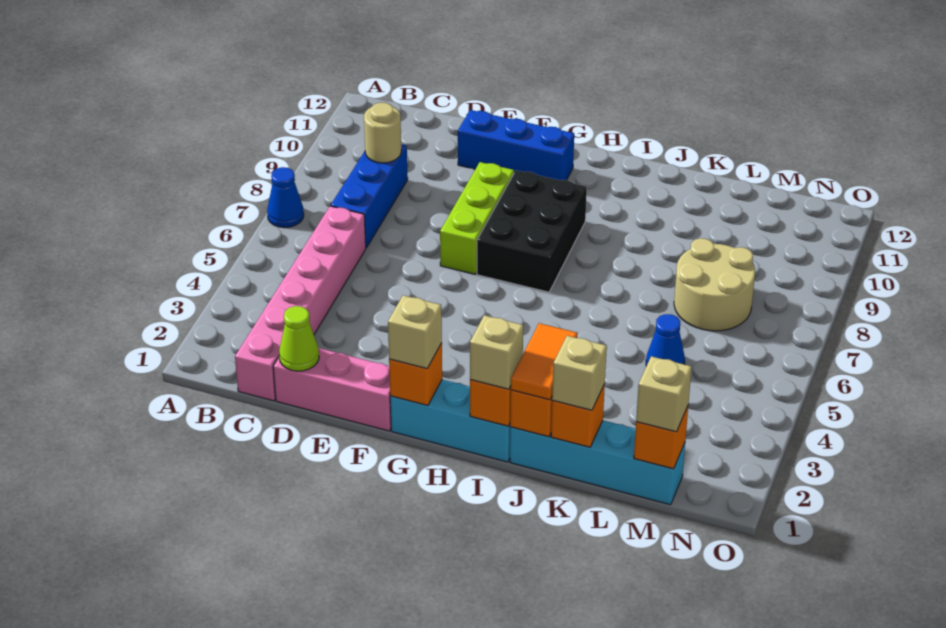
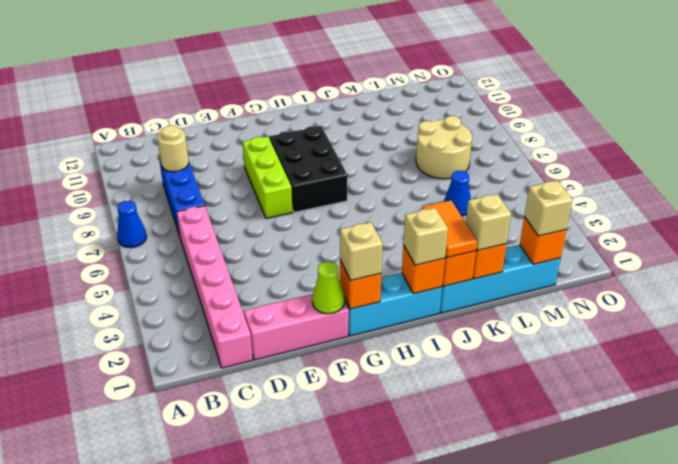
lime cone D1 level 2 -> lime cone F1 level 2
blue brick E11:G11 level 1 -> none

